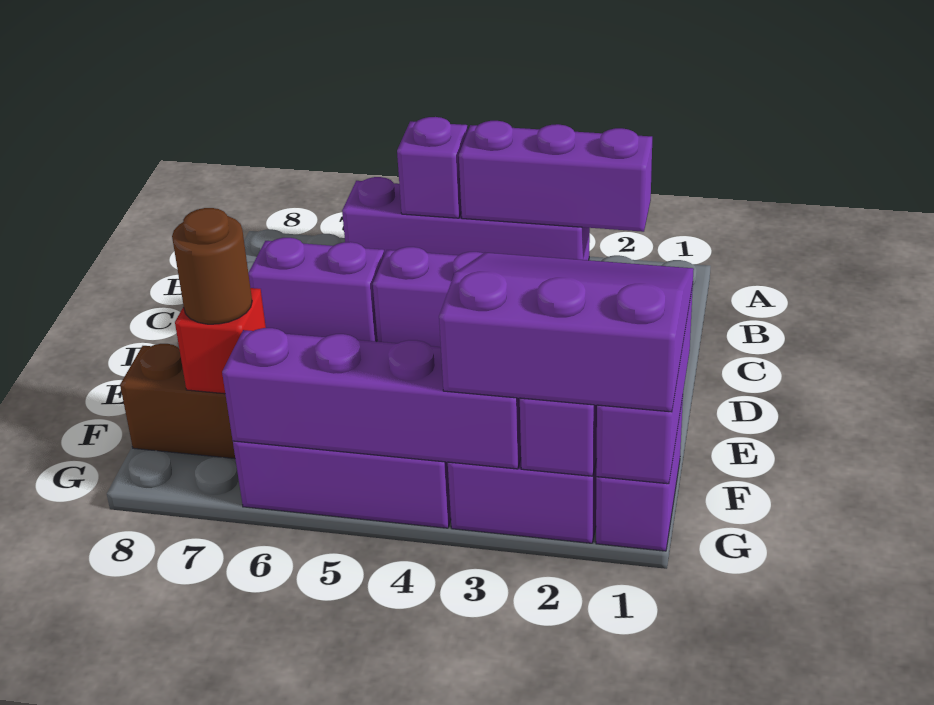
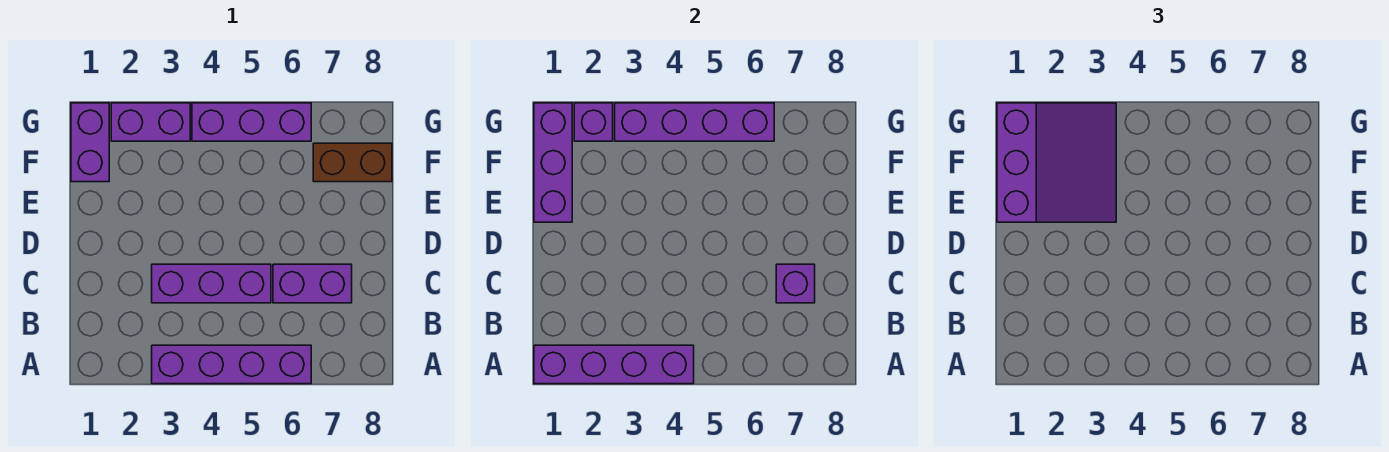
purple brick A2:A4 level 2 -> purple brick A1:A4 level 2
purple brick A5 level 2 -> purple brick C7 level 2
purple slope E1:G3 level 3 top G -> purple slope E1:G3 level 3 top 1
red brick F7 level 2 -> none
brown round brick F7 level 3 -> none

